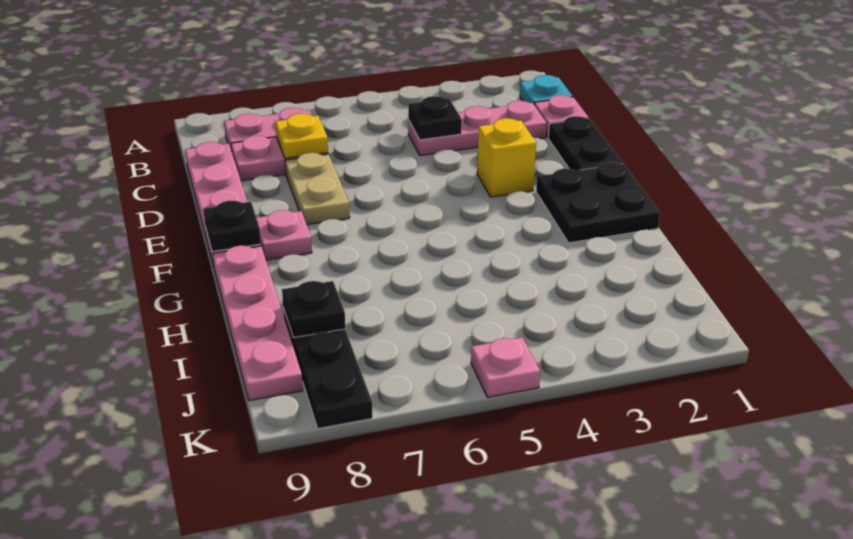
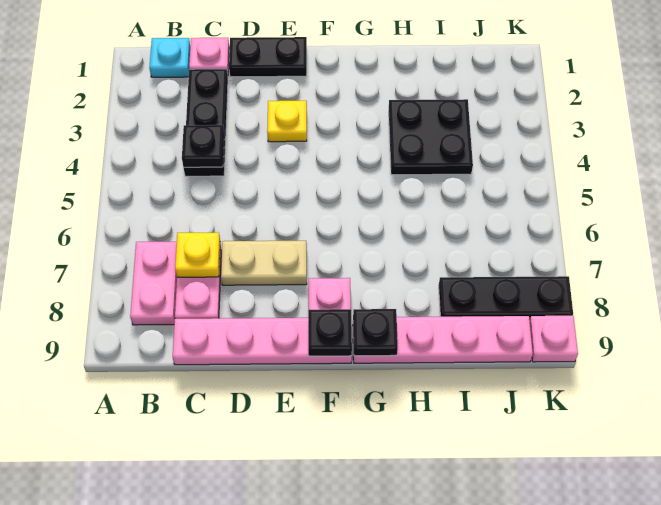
pink plate C2:C4 level 1 -> black plate C2:C4 level 1
yellow brick E3 level 1 -> yellow plate E3 level 1
black plate F1:G2 level 1 -> black plate H3:I4 level 1
black plate I8 level 2 -> black plate G9 level 2
pink plate K5 level 1 -> pink plate K9 level 1

